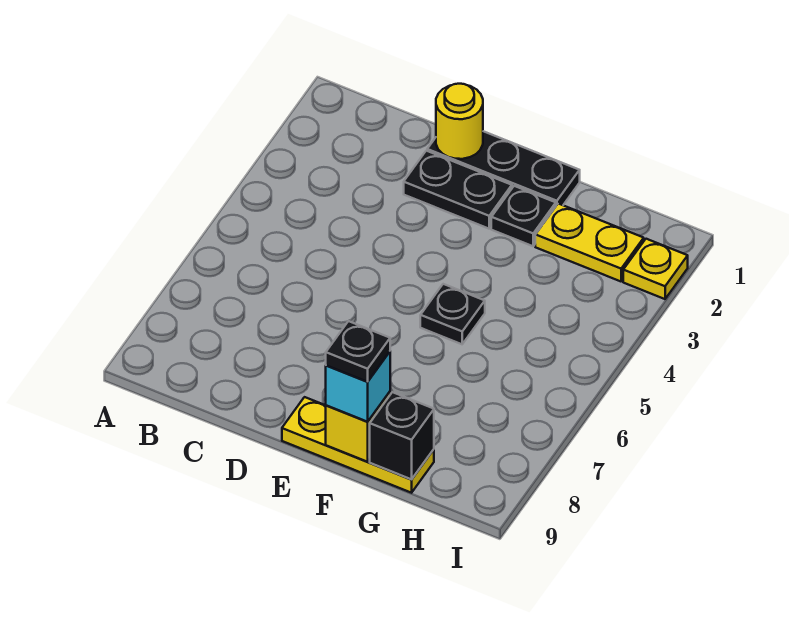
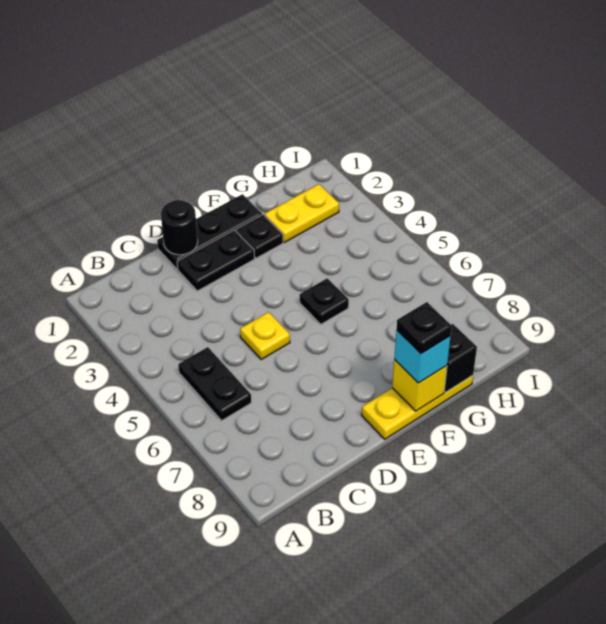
none -> black plate B5:B6 level 1
yellow round brick D1 level 2 -> black round brick D1 level 2
yellow plate I2 level 1 -> yellow plate D5 level 1

